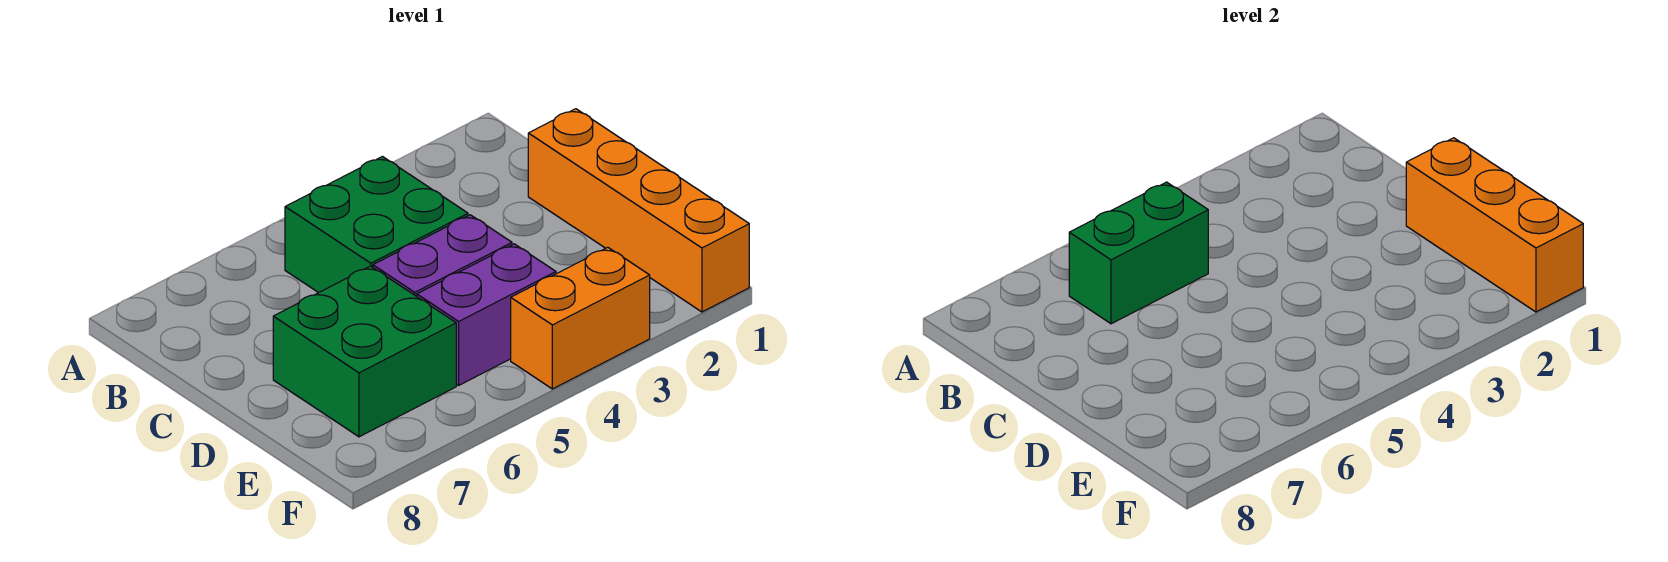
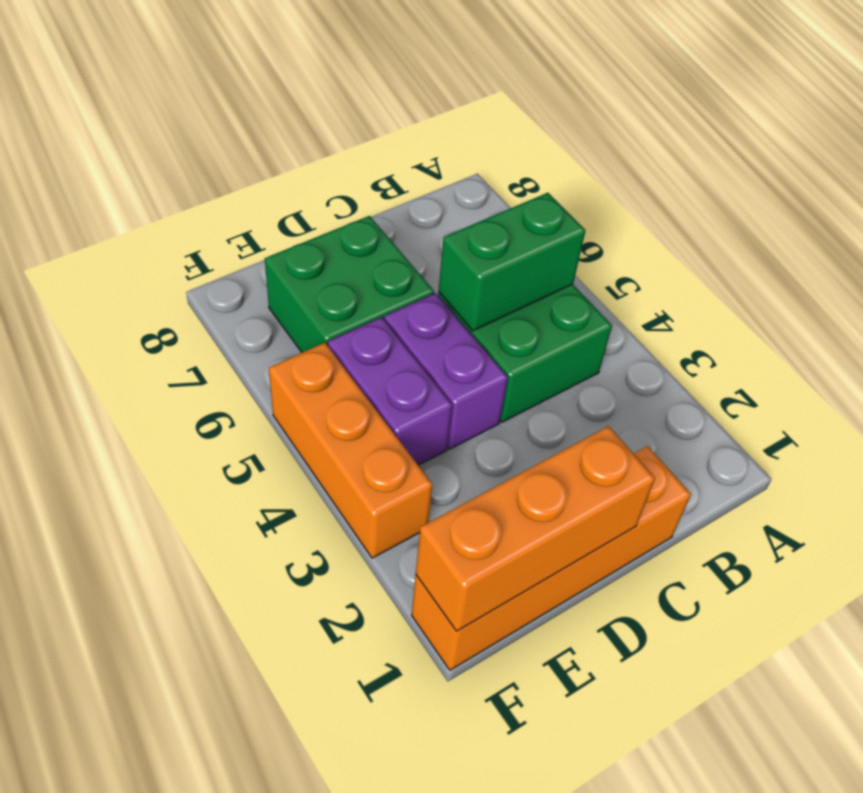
green brick B5:B6 level 2 -> green brick B5:C5 level 2
orange brick F3:F4 level 1 -> orange brick F3:F5 level 1

